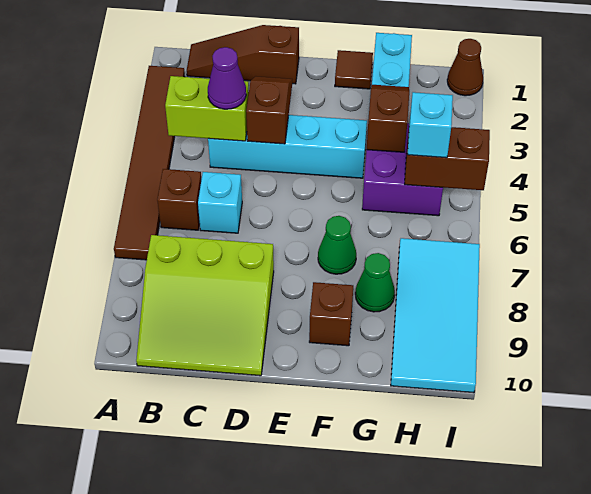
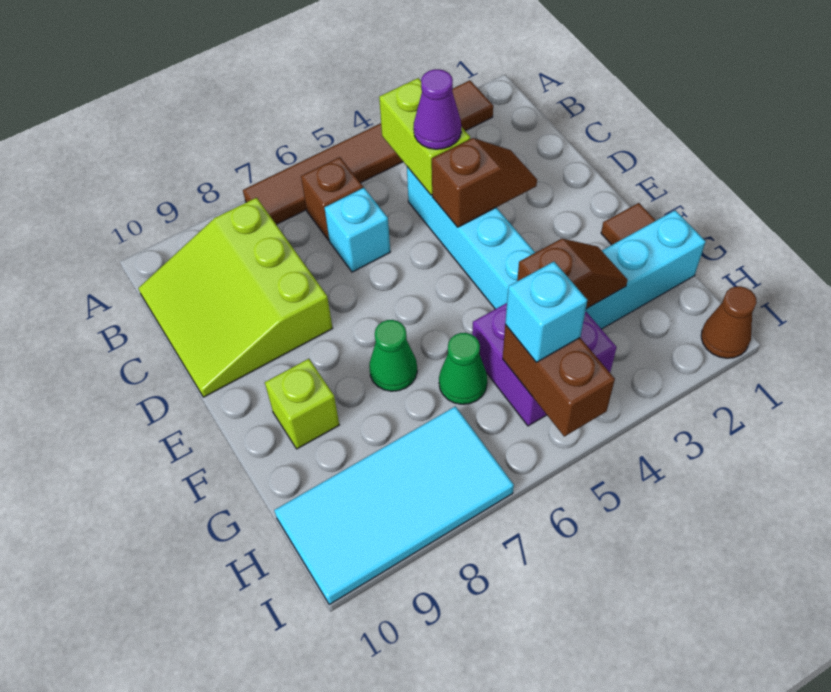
brown slope B1:D1 level 1 top D -> none
brown brick F9 level 1 -> lime brick F9 level 1
green cone G8 level 1 -> green cone G6 level 1

